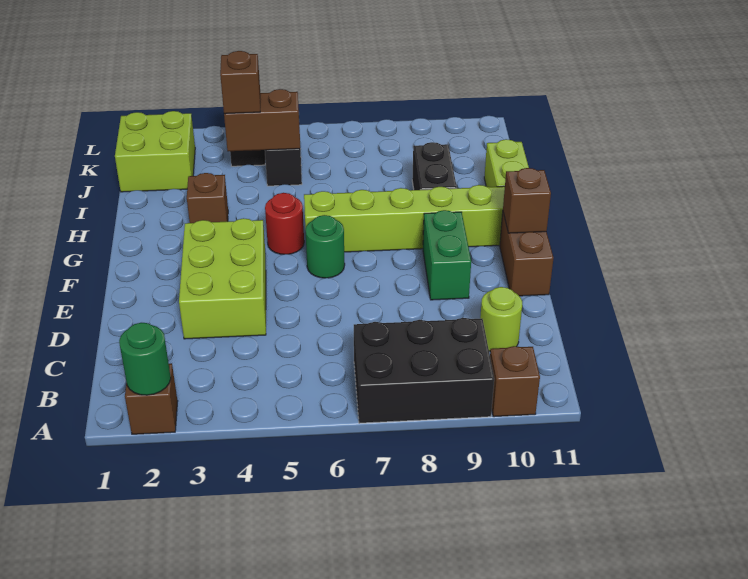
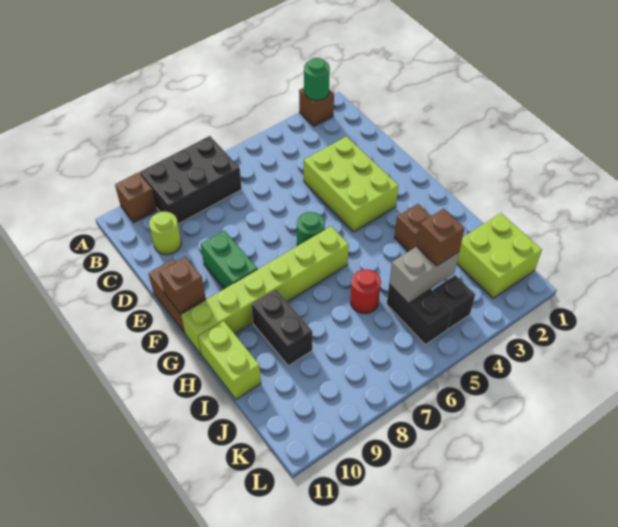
red round brick G5 level 1 -> red round brick I6 level 1
brown brick J4:J5 level 2 -> grey brick J4:J5 level 2

